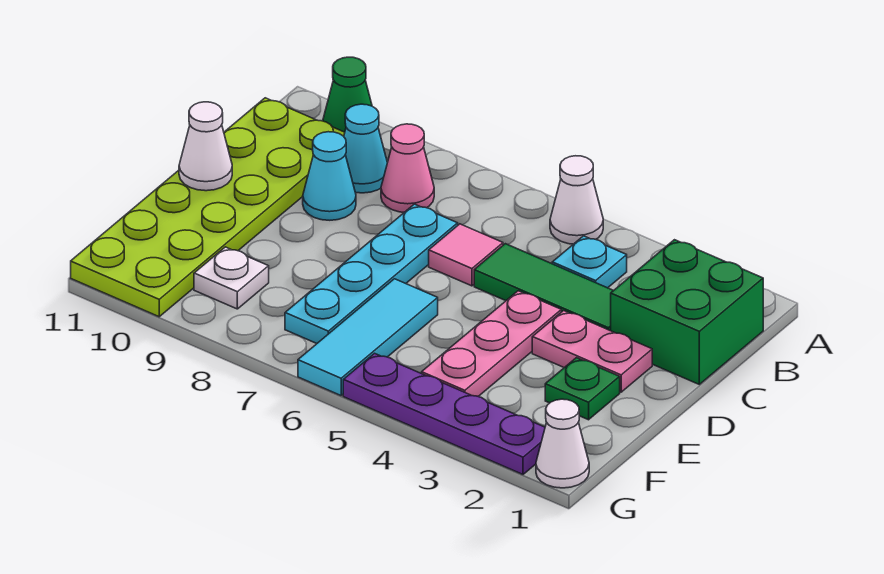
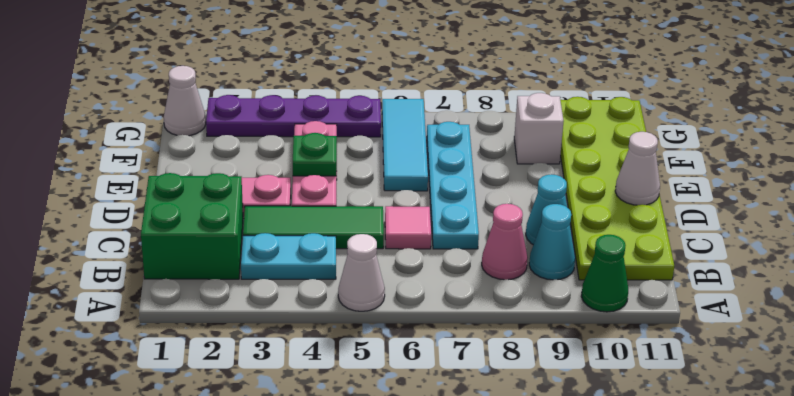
cyan plate B4 level 1 -> cyan plate B3:B4 level 1
green plate E2 level 1 -> green plate E4 level 2
white plate F9 level 1 -> white brick F9 level 1

